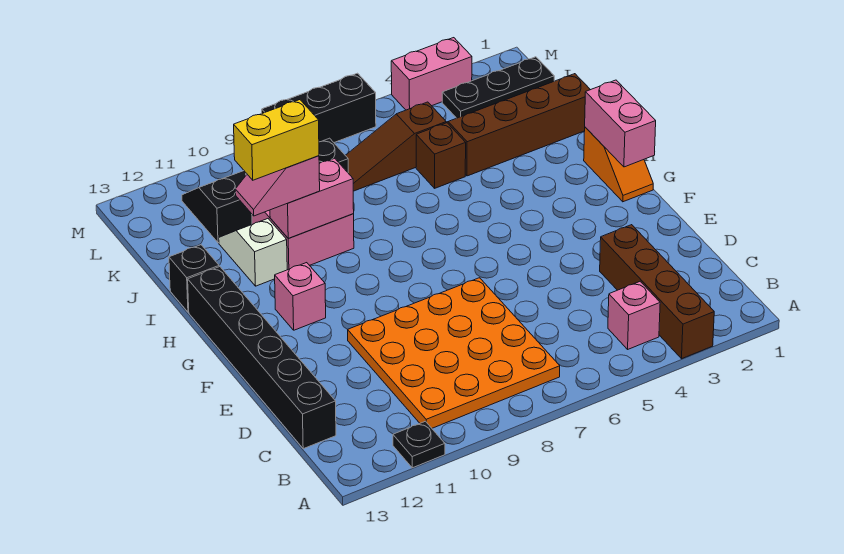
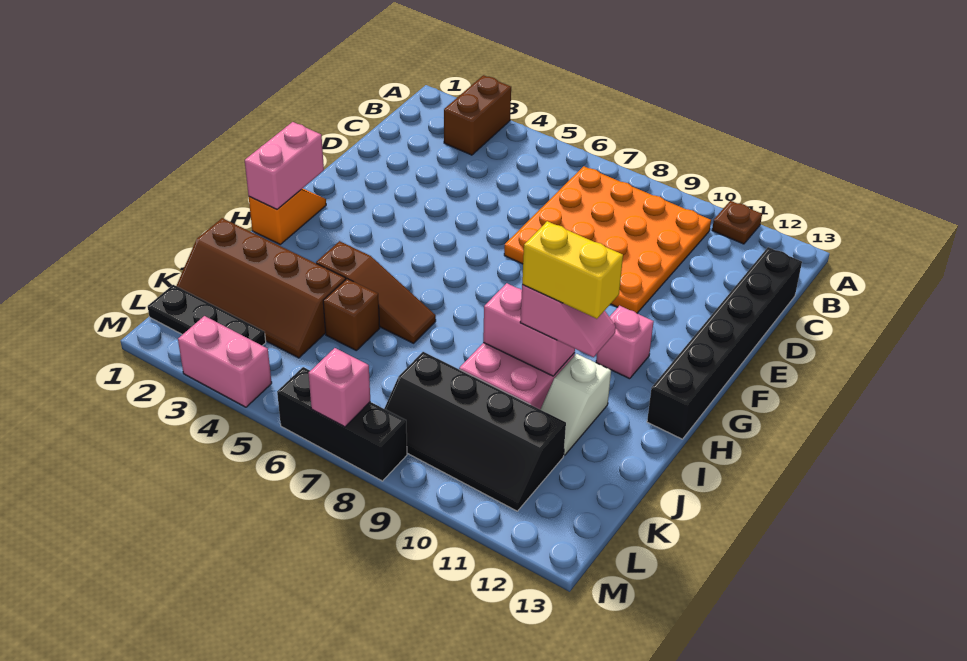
brown brick A3:D3 level 1 -> brown brick A3:B3 level 1
black plate A11 level 1 -> brown plate A11 level 1
pink brick B4 level 1 -> pink brick M7 level 2
black brick I13 level 1 -> none
brown slope K5:K7 level 1 top 5 -> brown slope I4:I6 level 1 top 4

